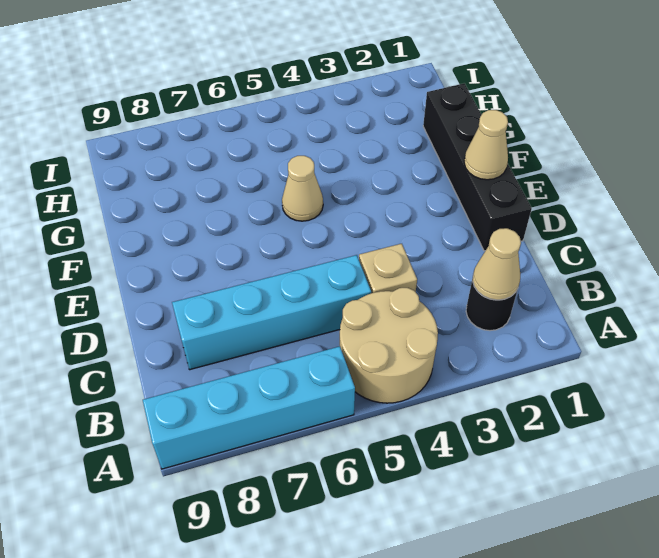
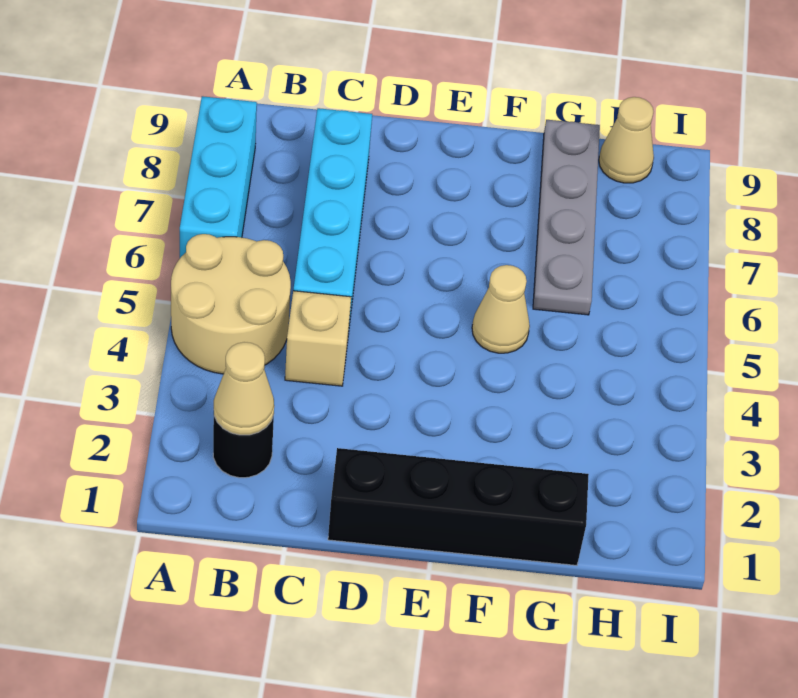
cyan brick A6:A9 level 1 -> cyan brick A6:A8 level 1
tan cone E1 level 2 -> tan cone H9 level 1
none -> grey plate G6:G9 level 1

